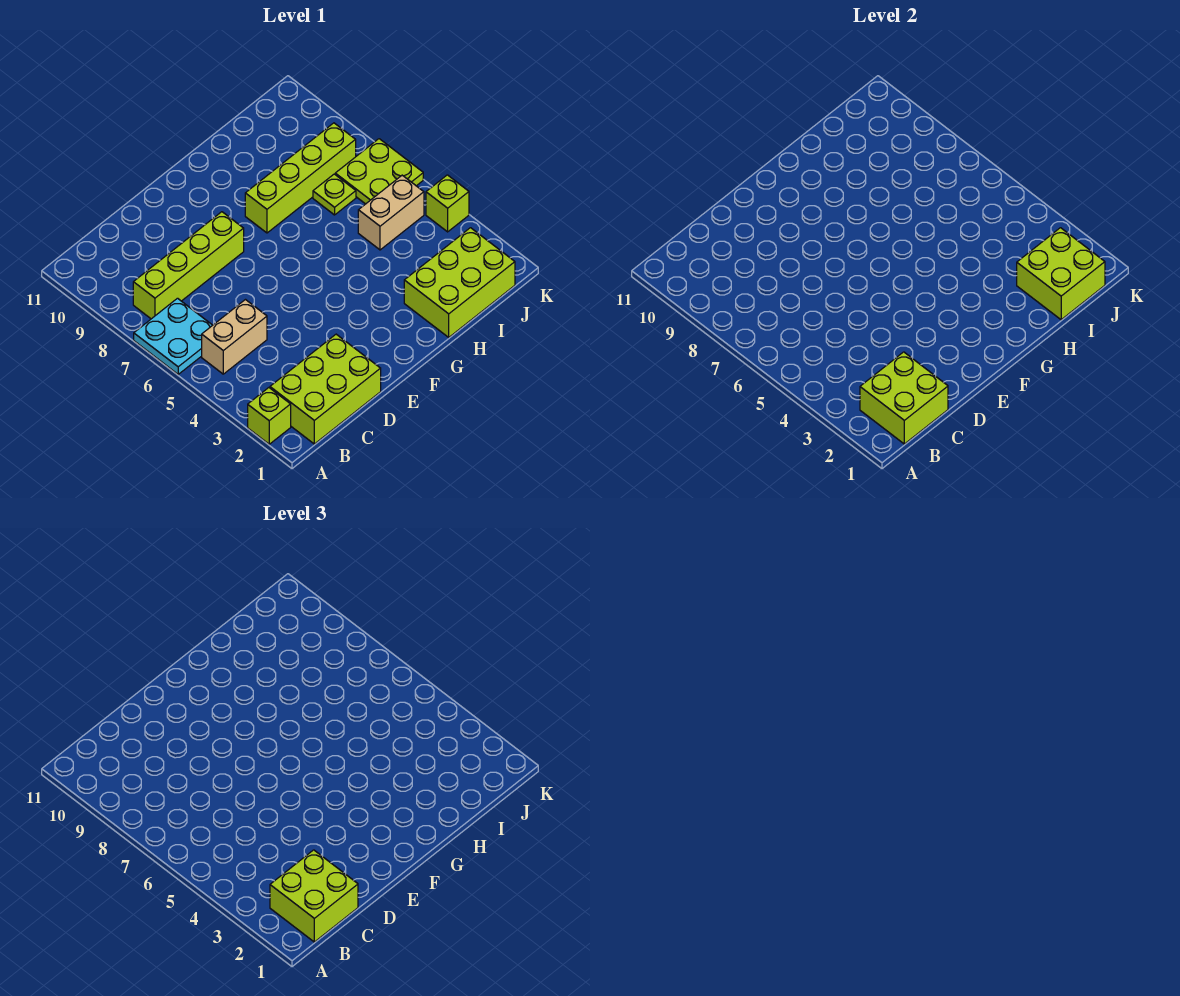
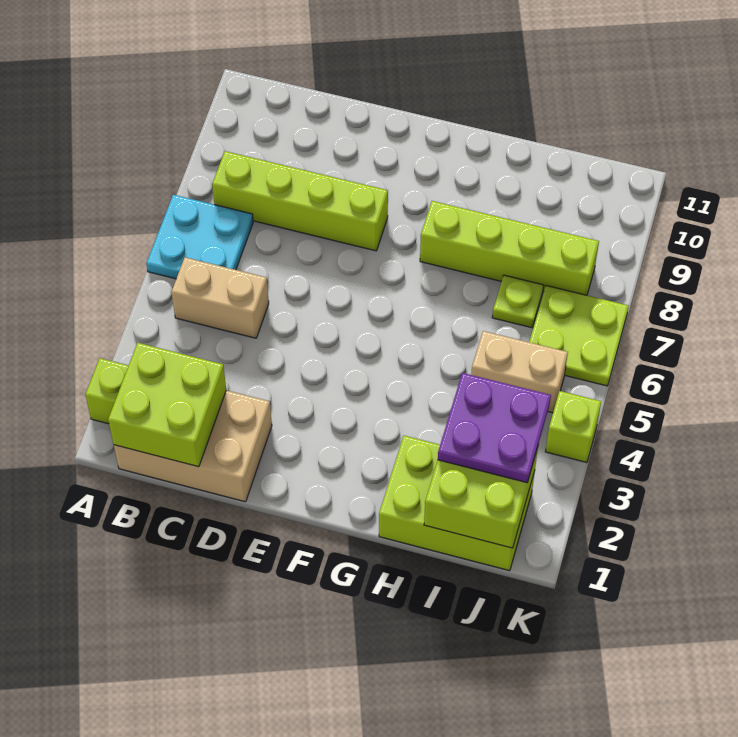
lime brick B1:D2 level 1 -> tan brick B1:D2 level 1
lime brick B1:C2 level 3 -> none
none -> purple plate I2:J3 level 3

